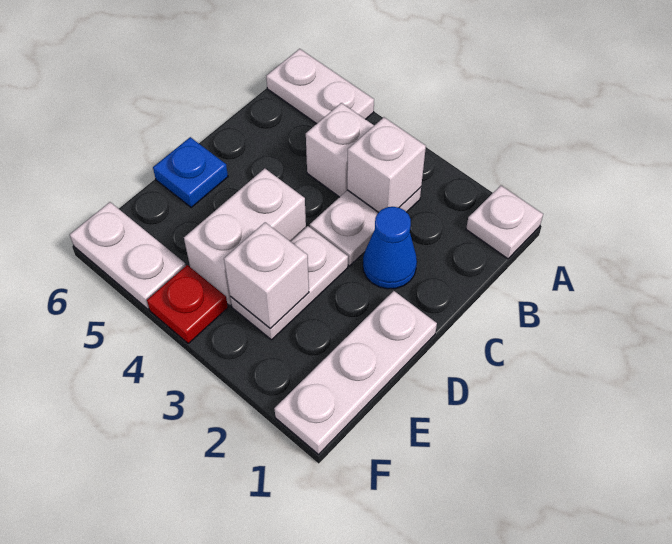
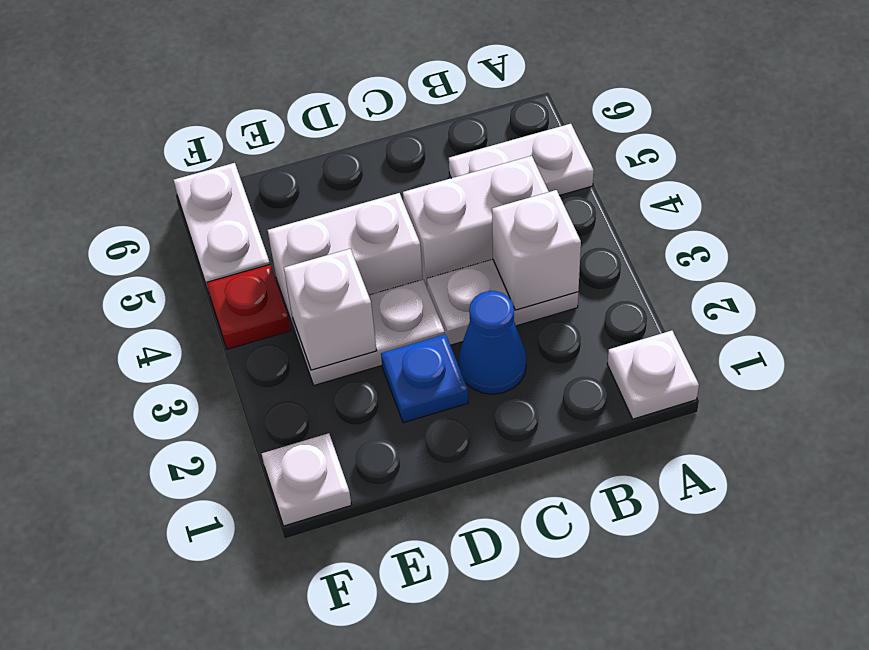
white plate A5:A6 level 1 -> white plate A5:B5 level 1
white brick B4 level 1 -> white brick B4:C4 level 1
white plate D1:F1 level 1 -> white plate F1 level 1
blue plate D6 level 1 -> blue plate D2 level 1

